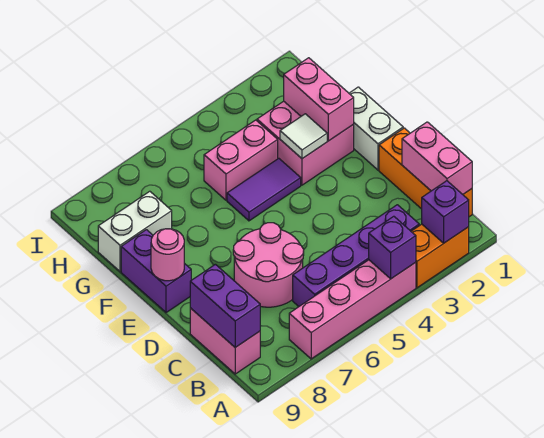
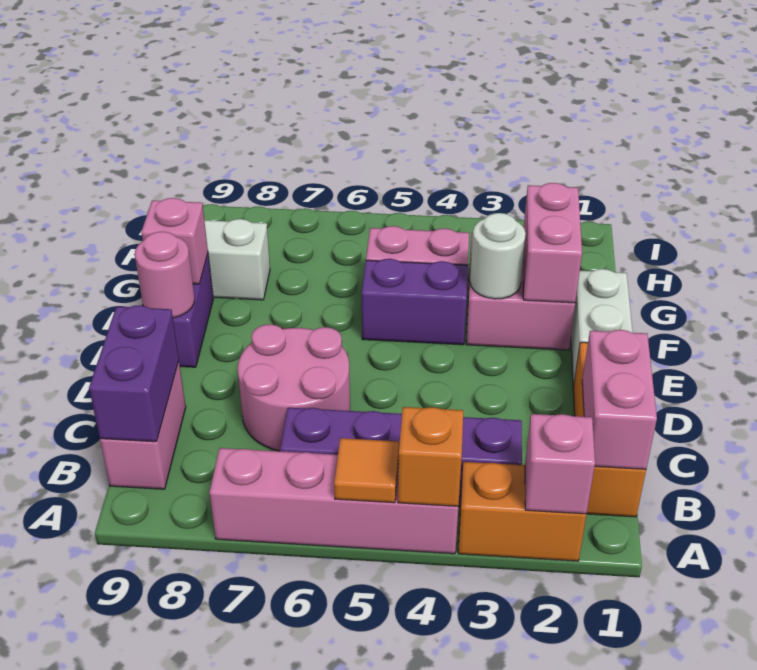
purple brick A2 level 2 -> pink brick A2 level 2
purple brick A4 level 2 -> orange brick A4 level 2
none -> orange tile A5 level 2
white tile F3 level 2 -> white round brick F3 level 2
purple tile F4:F5 level 1 -> purple brick F4:F5 level 1
none -> pink brick F9 level 2

